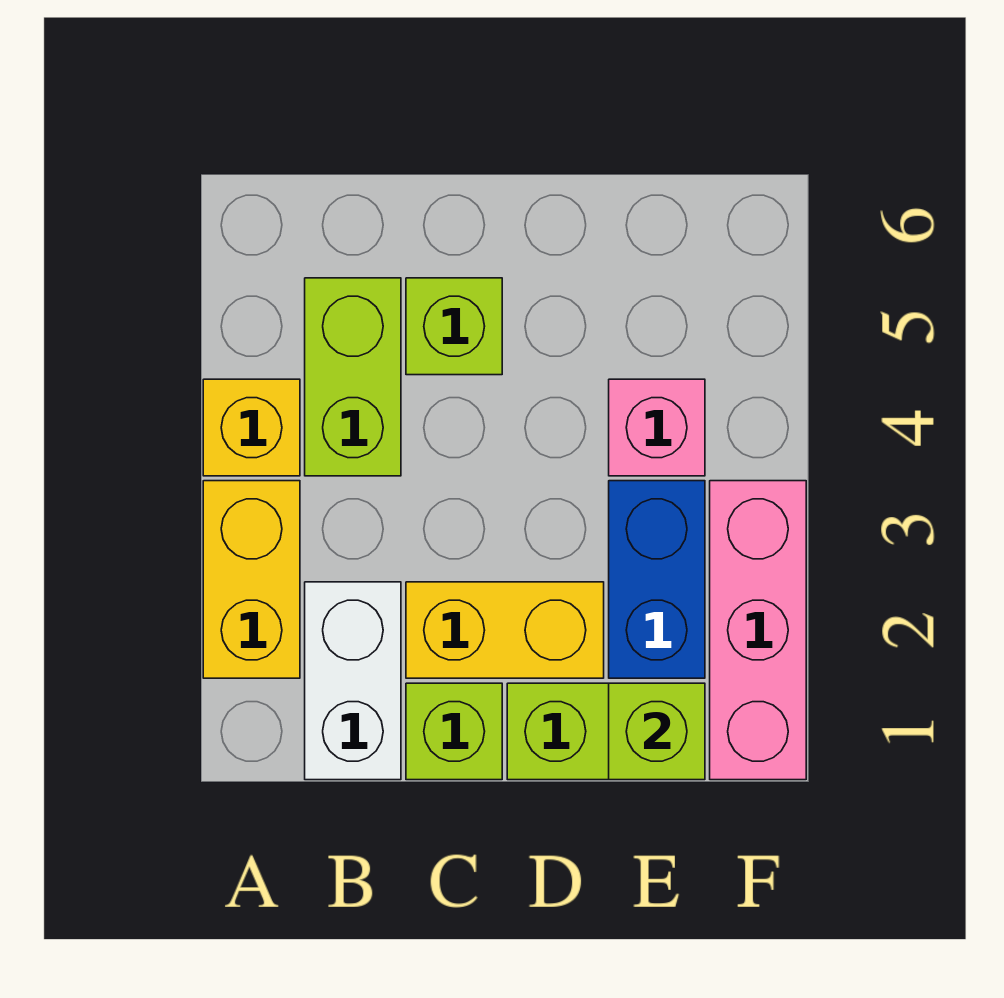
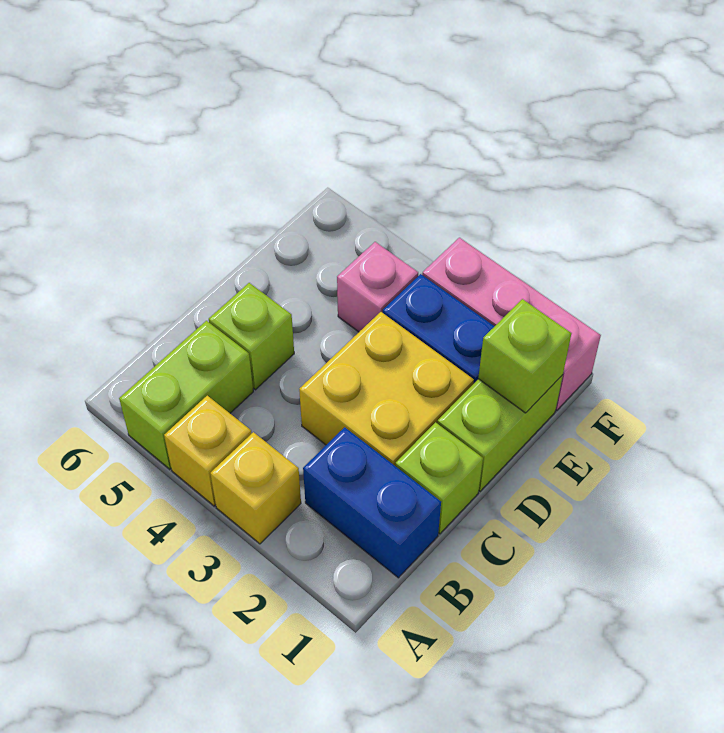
yellow brick A2:A3 level 1 -> yellow brick A3 level 1
white brick B1:B2 level 1 -> blue brick B1:B2 level 1
lime brick B4:B5 level 1 -> lime brick A5:B5 level 1
yellow brick C2:D2 level 1 -> yellow brick C2:D3 level 1

